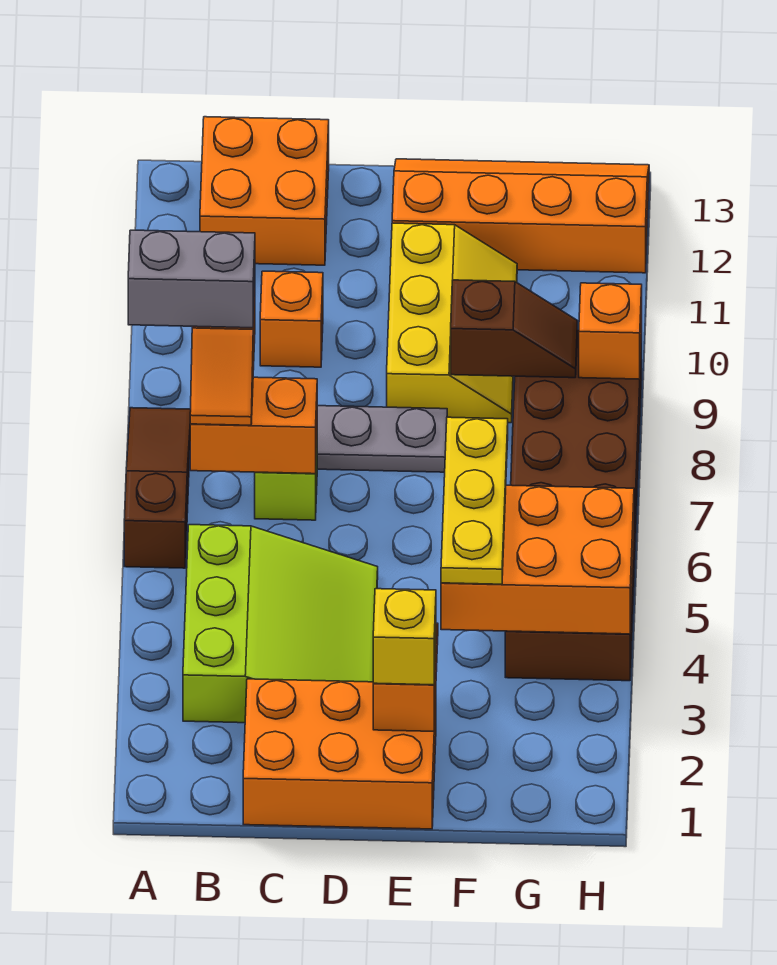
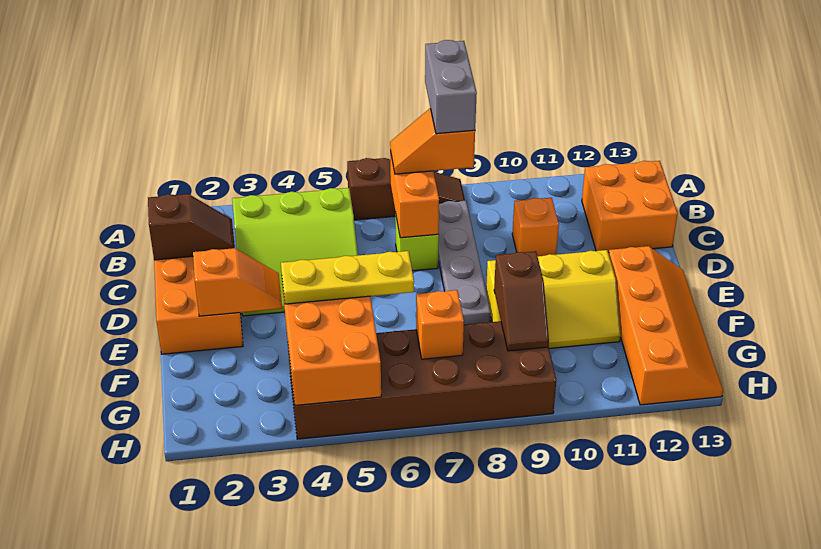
none -> brown slope C1:C2 level 2 top 1
yellow brick E2 level 3 -> none
orange brick H9 level 2 -> orange brick G7 level 2

